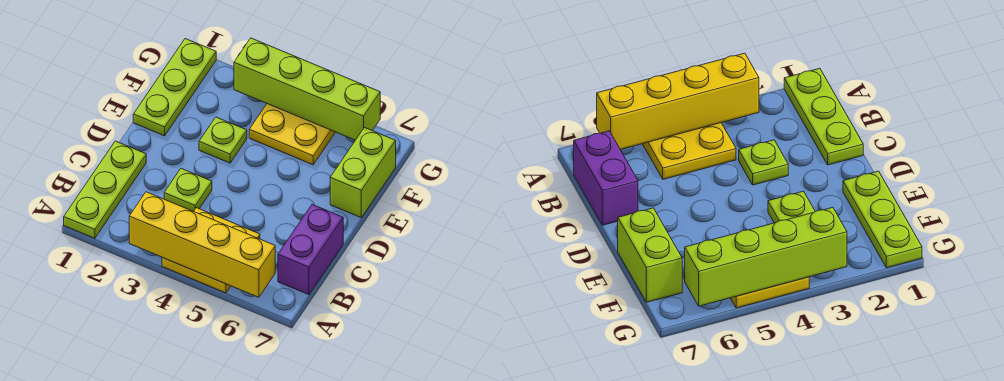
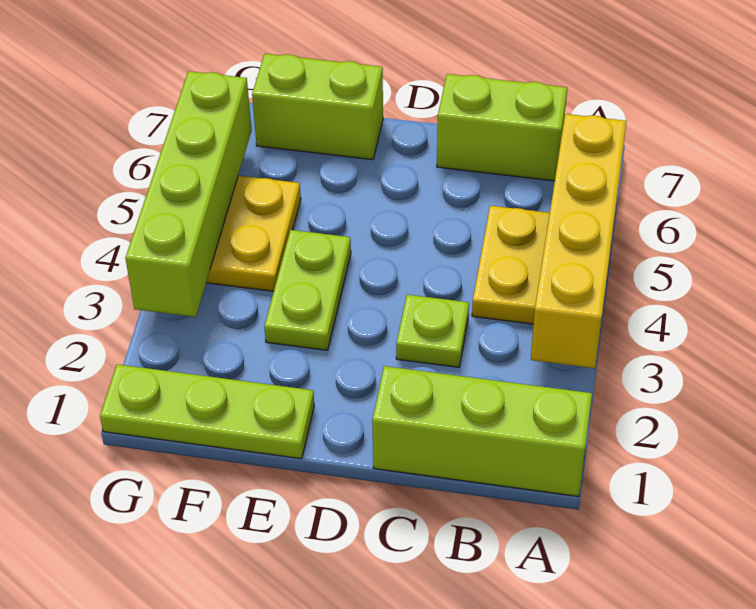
lime plate A1:C1 level 1 -> lime brick A1:C1 level 1
purple brick B7:C7 level 1 -> lime brick B7:C7 level 1
lime plate E3 level 1 -> lime plate E3:E4 level 1

